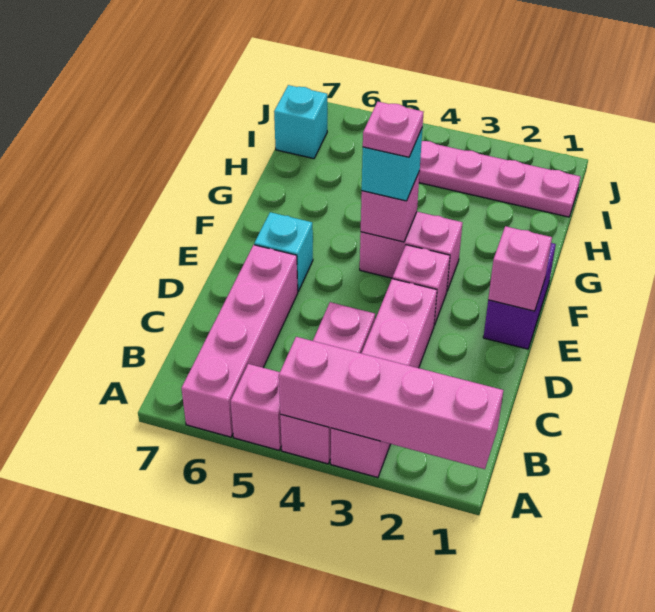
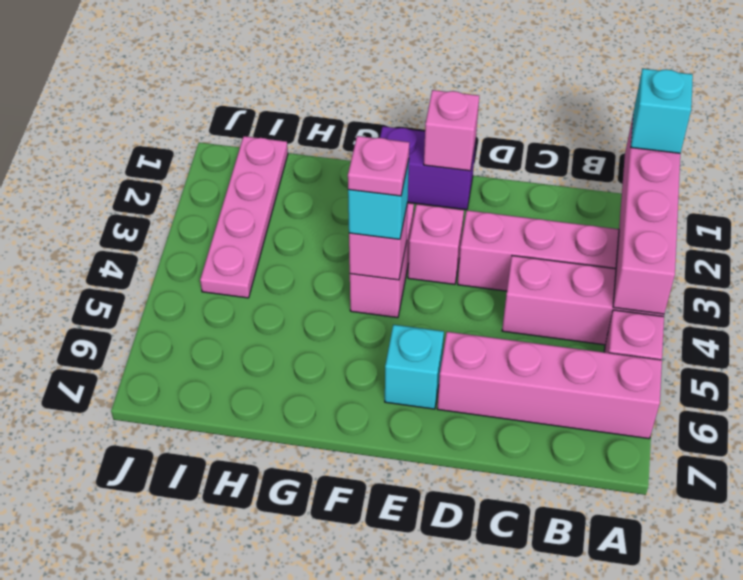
cyan brick I7 level 1 -> cyan brick A1 level 3

